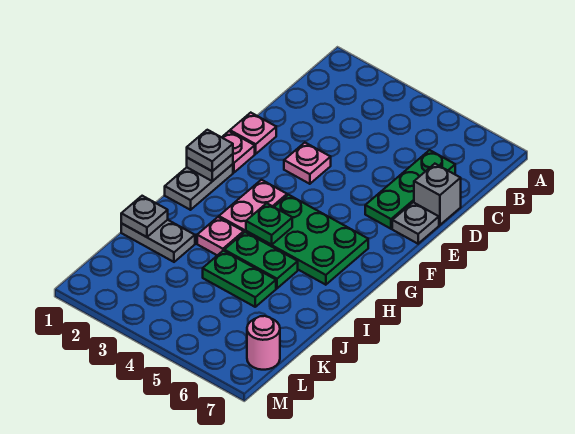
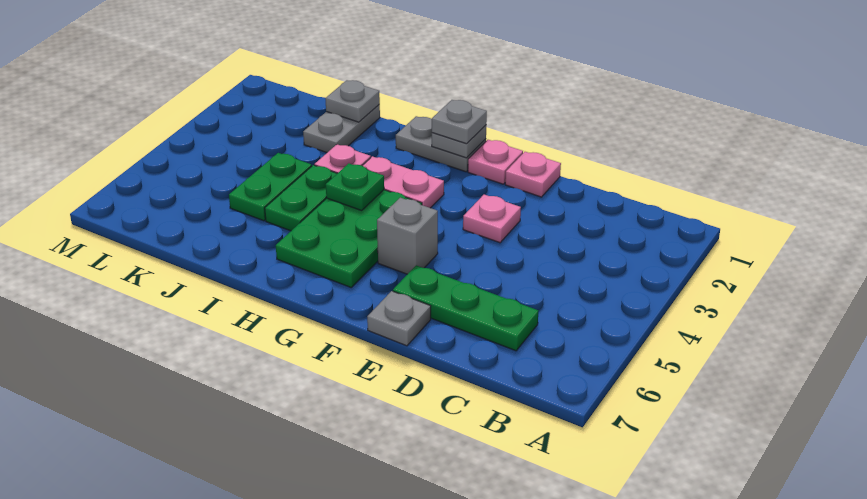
grey brick D7 level 1 -> grey brick F5 level 1
pink round brick L7 level 1 -> none

